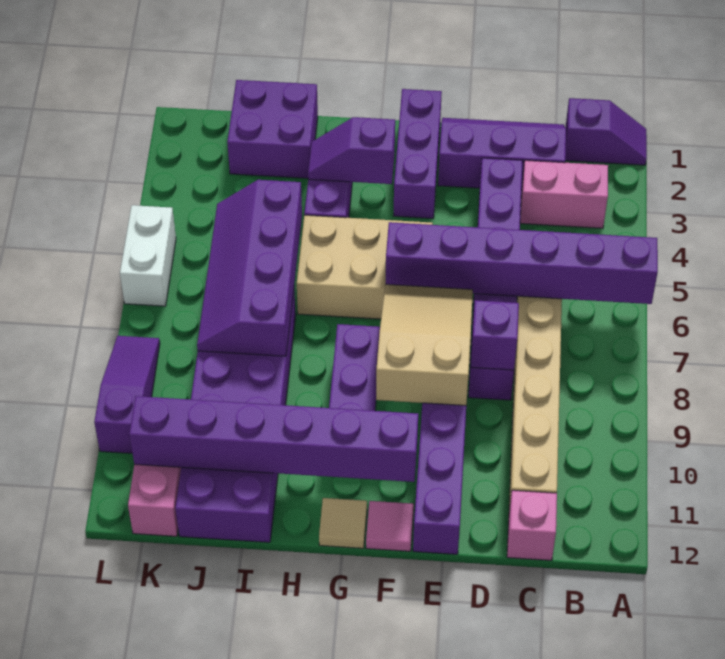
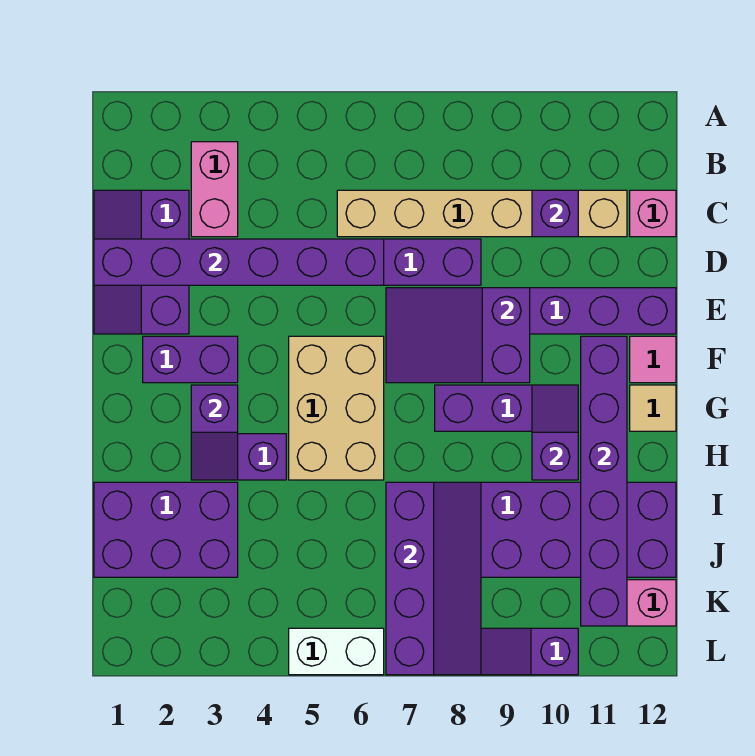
purple slope A1:B1 level 1 top B -> purple slope G10:H10 level 2 top H
purple brick A6:F6 level 2 -> purple brick D1:D6 level 2
purple brick D8 level 2 -> purple brick C10 level 2
tan slope E7:F9 level 2 top 9 -> purple slope E7:F9 level 2 top 9
purple brick F1:F3 level 1 -> purple brick F2:F3 level 1
purple brick I1:J2 level 1 -> purple brick I1:J3 level 1
purple slope I5:J8 level 2 top I -> purple slope I7:L8 level 2 top 7

